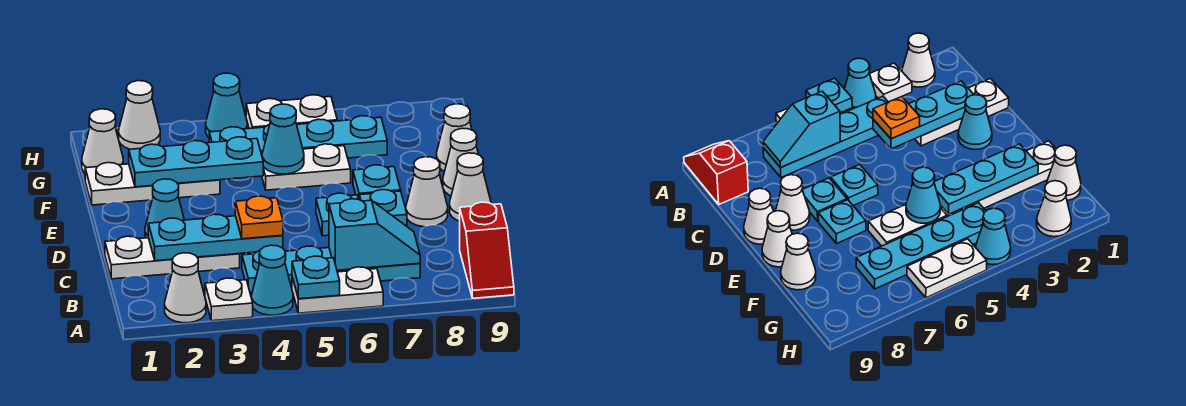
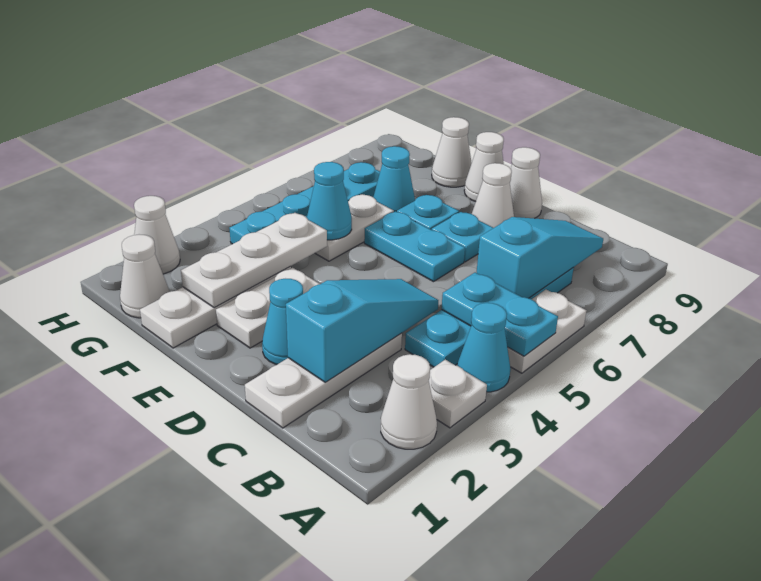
cyan plate A5 level 2 -> cyan plate A5:B5 level 2
red slope A9:B9 level 1 top B -> none
cyan slope B6:B7 level 2 top 6 -> cyan slope B6:B8 level 2 top 6
cyan plate C2:C4 level 2 -> cyan slope C2:C4 level 2 top 2
orange plate C4 level 3 -> none
cyan plate D6 level 1 -> cyan plate D6:E6 level 1
cyan plate F2:F4 level 2 -> white plate F2:F4 level 2
cyan cone H4 level 1 -> cyan cone F7 level 1
white plate H5:H6 level 1 -> white plate E2:E3 level 1

